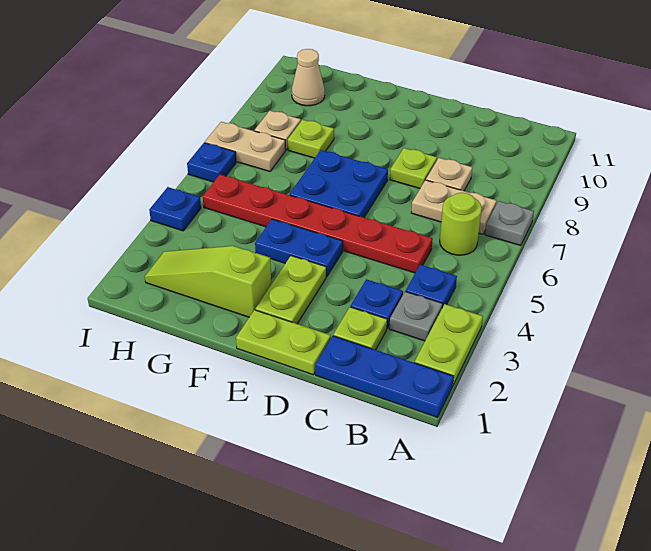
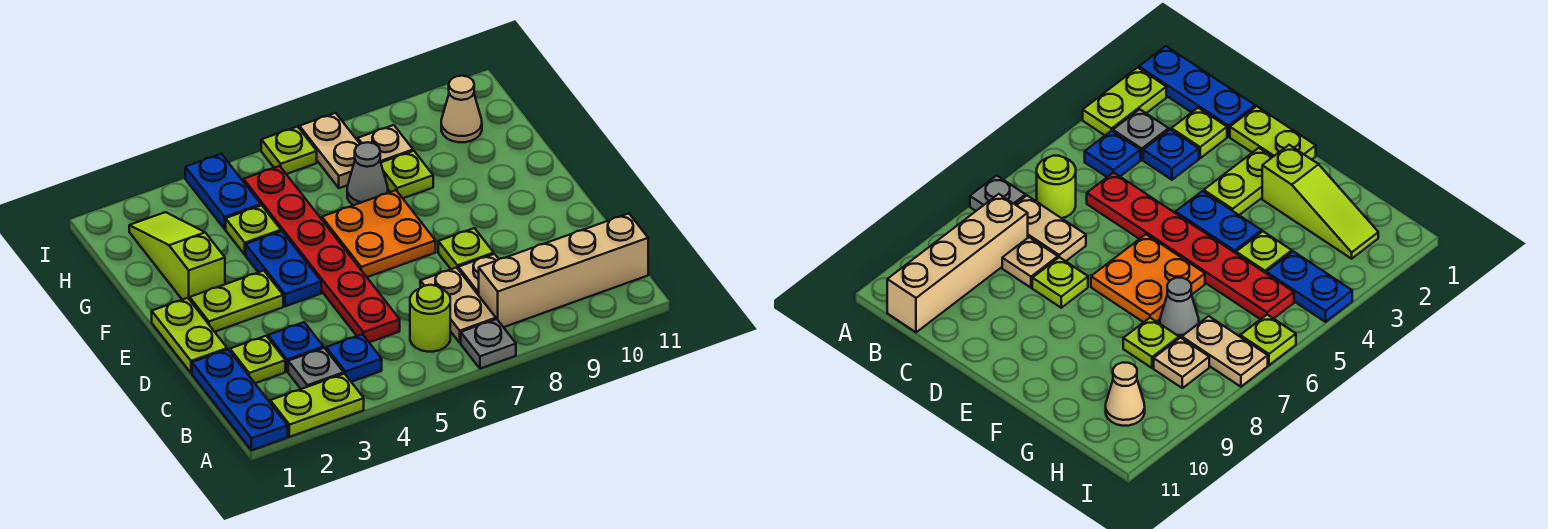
none -> tan brick B8:B11 level 1
blue plate E6:F7 level 1 -> orange plate E6:F7 level 1
none -> lime plate G4 level 1
none -> grey cone G7 level 1
blue plate I4 level 1 -> blue plate H4:I4 level 1
blue plate I6 level 1 -> lime plate I6 level 1

